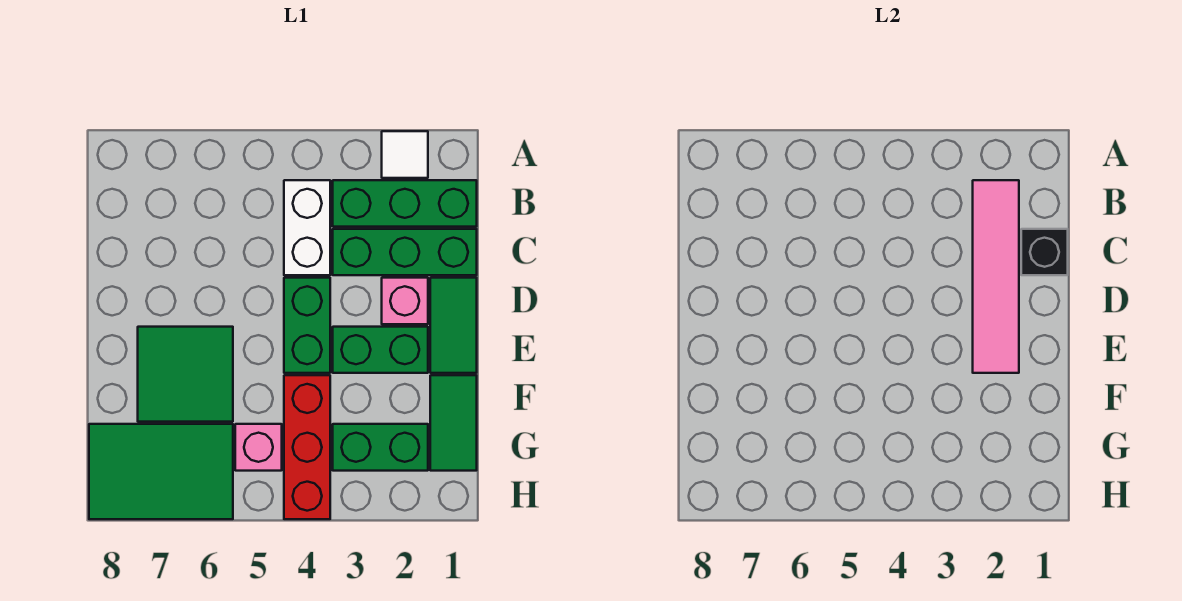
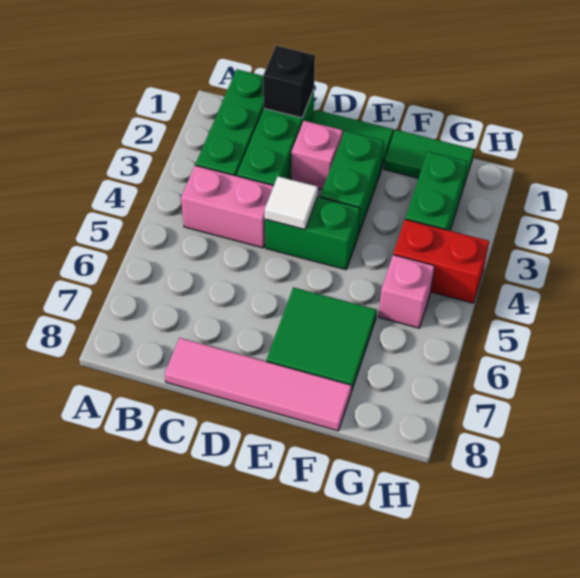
white tile A2 level 1 -> white tile D4 level 2
pink tile B2:E2 level 2 -> pink tile C8:F8 level 1
white brick B4:C4 level 1 -> pink brick B4:C4 level 1
red brick F4:H4 level 1 -> red brick G4:H4 level 1
green tile G6:H8 level 1 -> none

